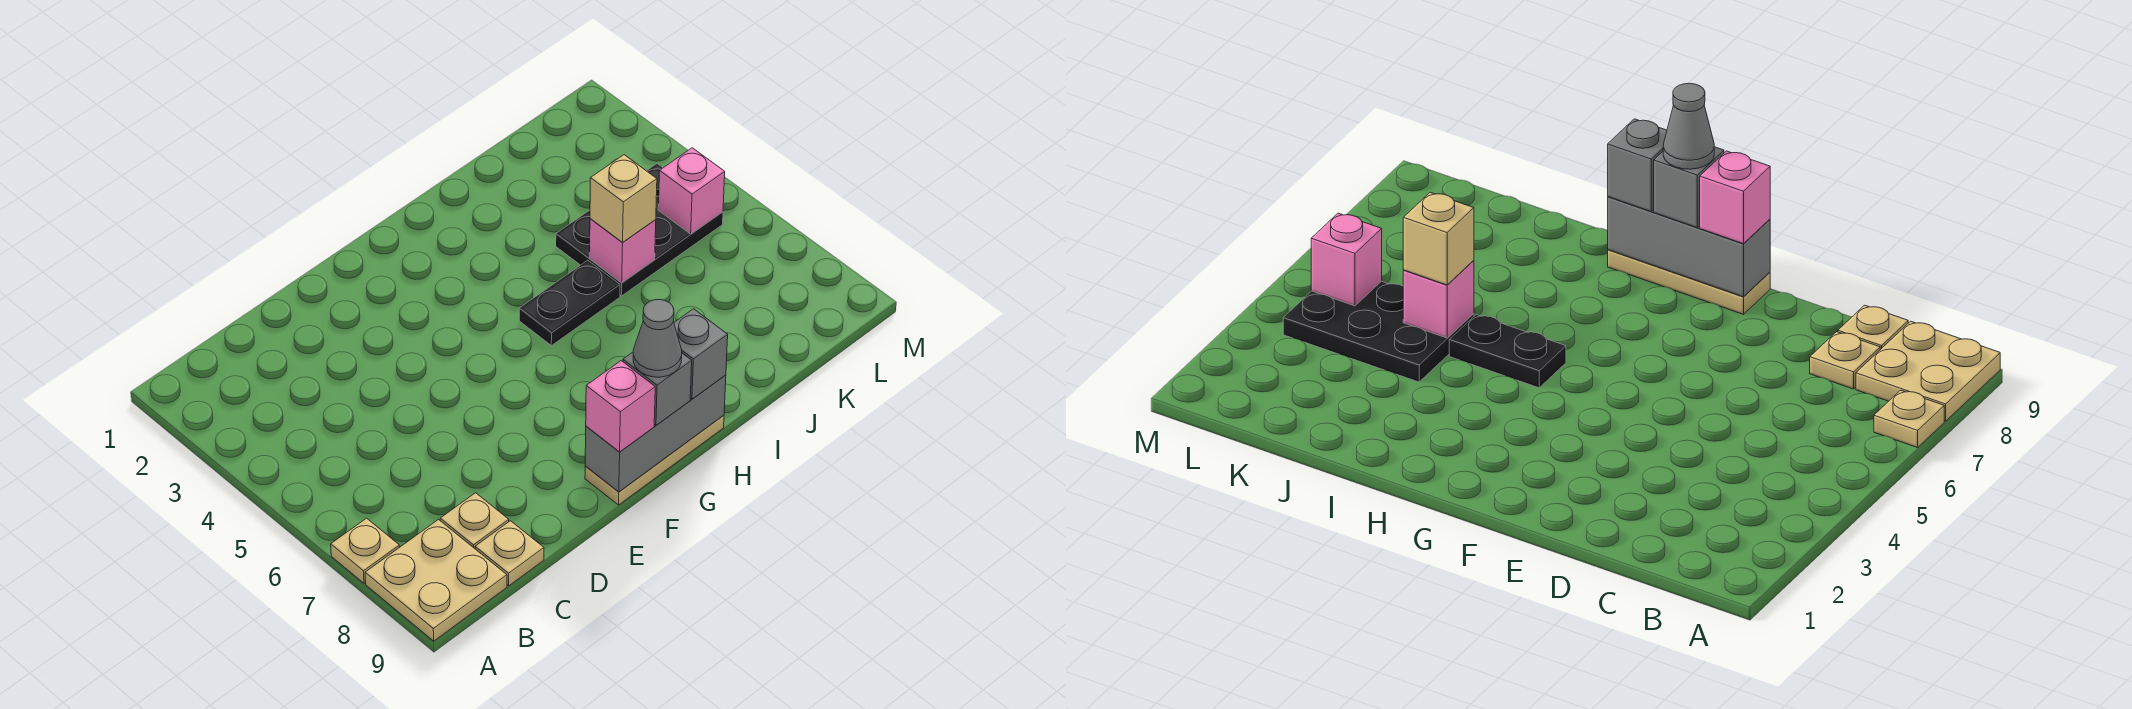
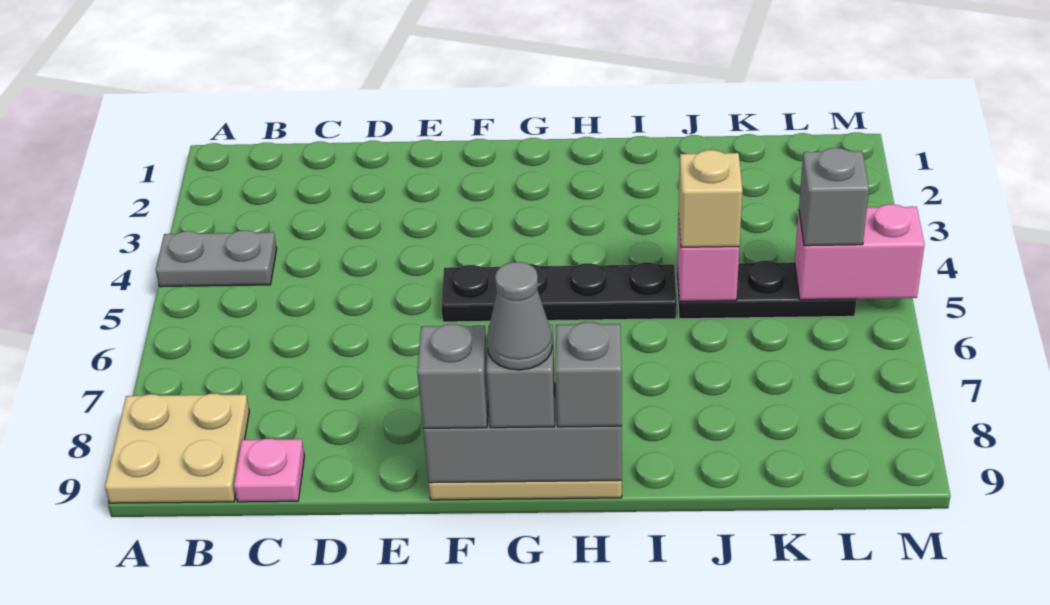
none -> grey plate A4:B4 level 1
tan plate A7 level 1 -> none
tan plate C8 level 1 -> none
tan plate C9 level 1 -> pink plate C9 level 1
pink brick F9 level 3 -> grey brick F9 level 3
black plate H5:I5 level 1 -> black plate F5:I5 level 1
black plate J4:L5 level 1 -> black plate J5:L5 level 1
pink brick L5 level 2 -> pink brick L5:M5 level 2
none -> grey brick L5 level 3

